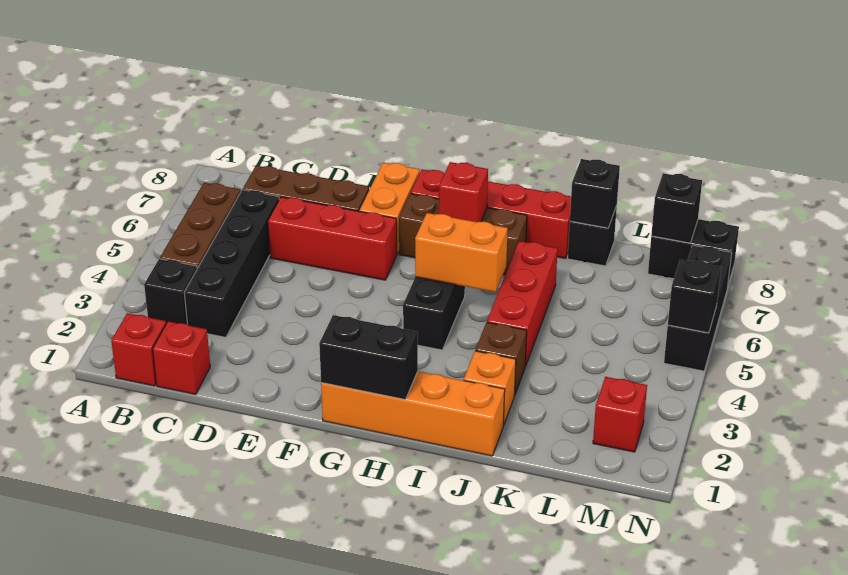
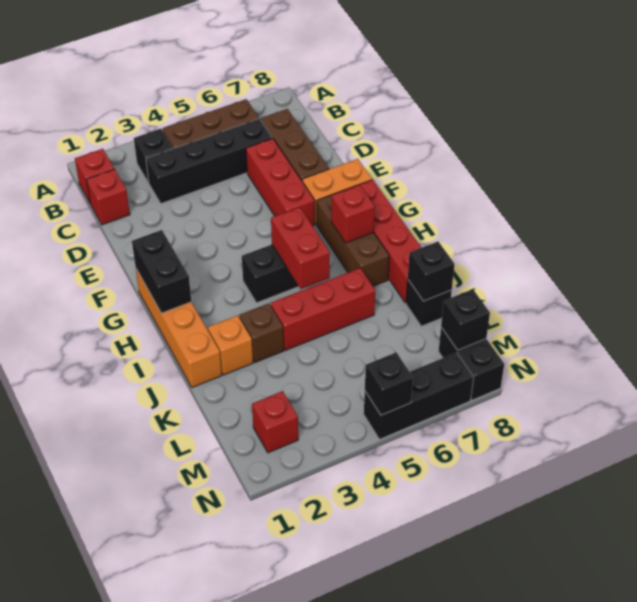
orange brick H5:I5 level 2 -> red brick H5:I5 level 2

